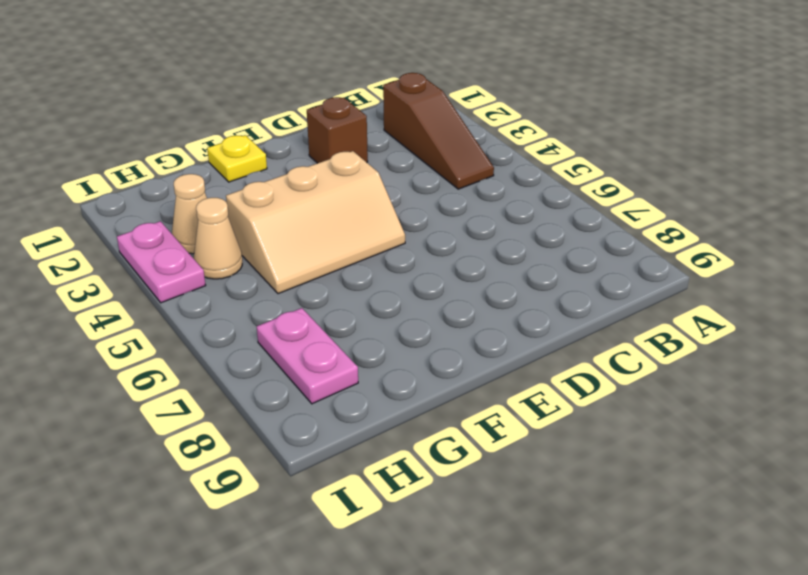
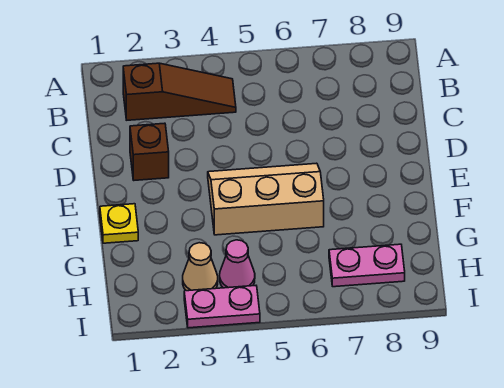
tan slope E4:G5 level 1 top 4 -> tan slope E4:F6 level 1 top F
tan cone H4 level 1 -> pink cone H4 level 1

